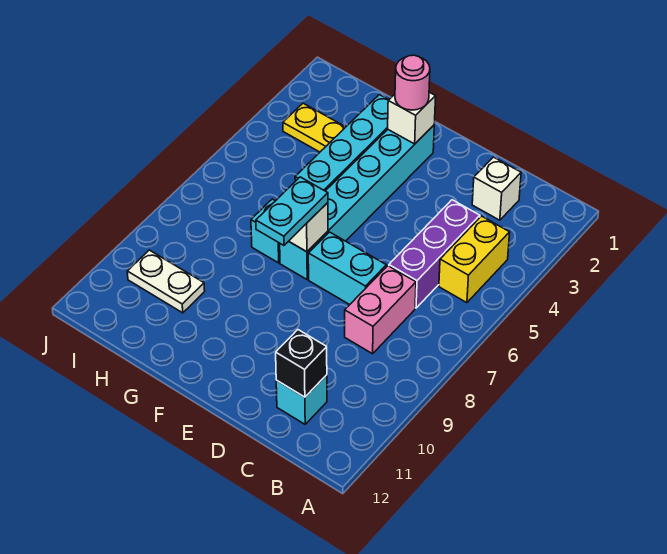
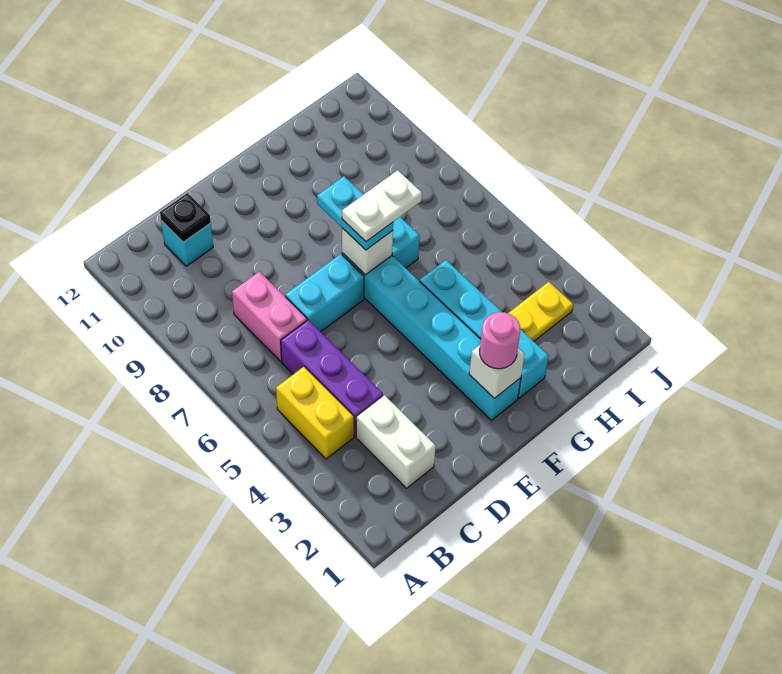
white brick C2 level 1 -> white brick C2:C3 level 1
black brick C11 level 2 -> black plate C11 level 2
white plate H10:I10 level 1 -> white plate F7:G7 level 4

